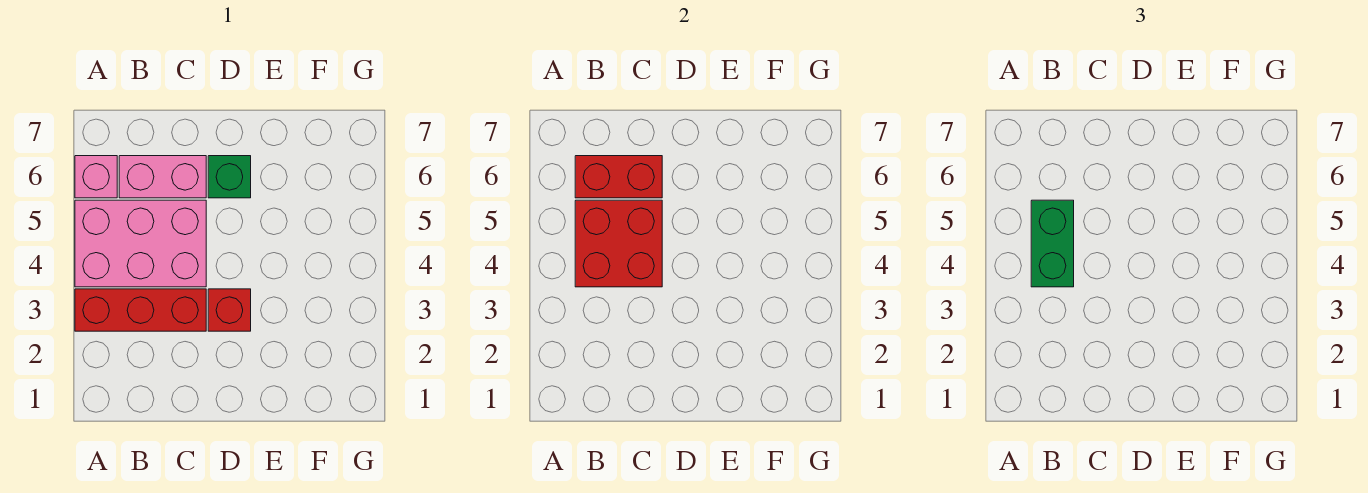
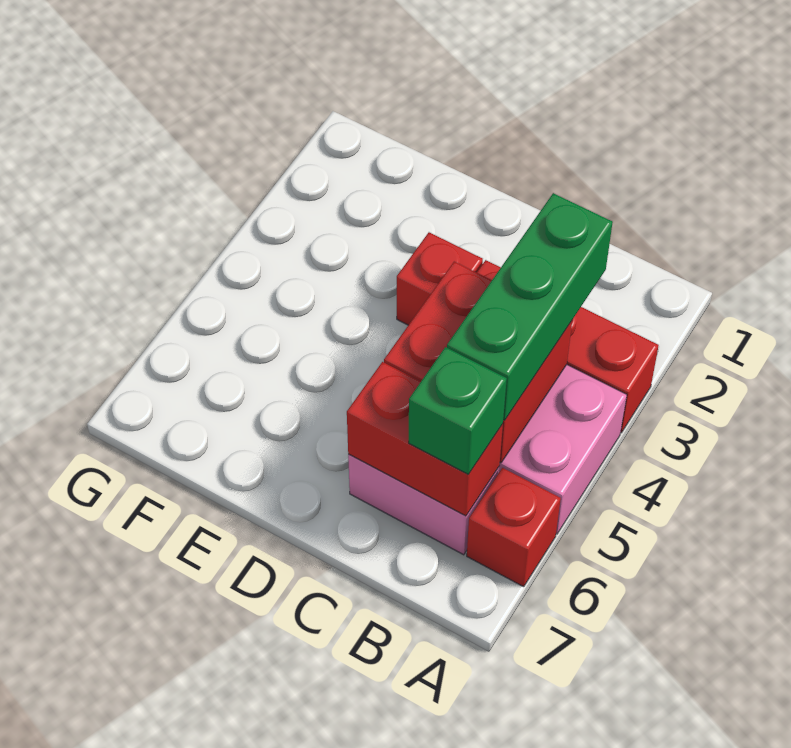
pink brick A6 level 1 -> red brick A6 level 1
green brick B4:B5 level 3 -> green brick B3:B5 level 3
green brick D6 level 1 -> green brick B6 level 3

